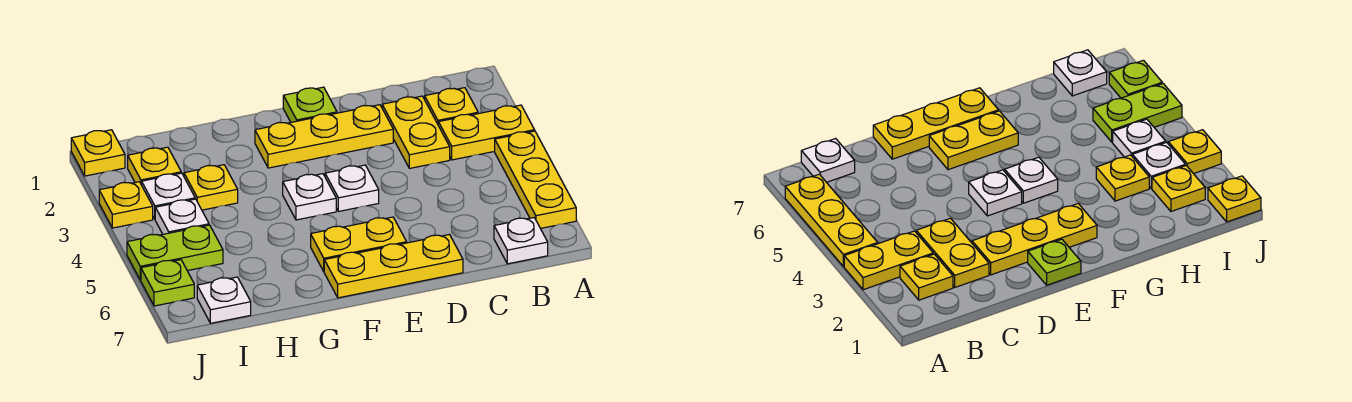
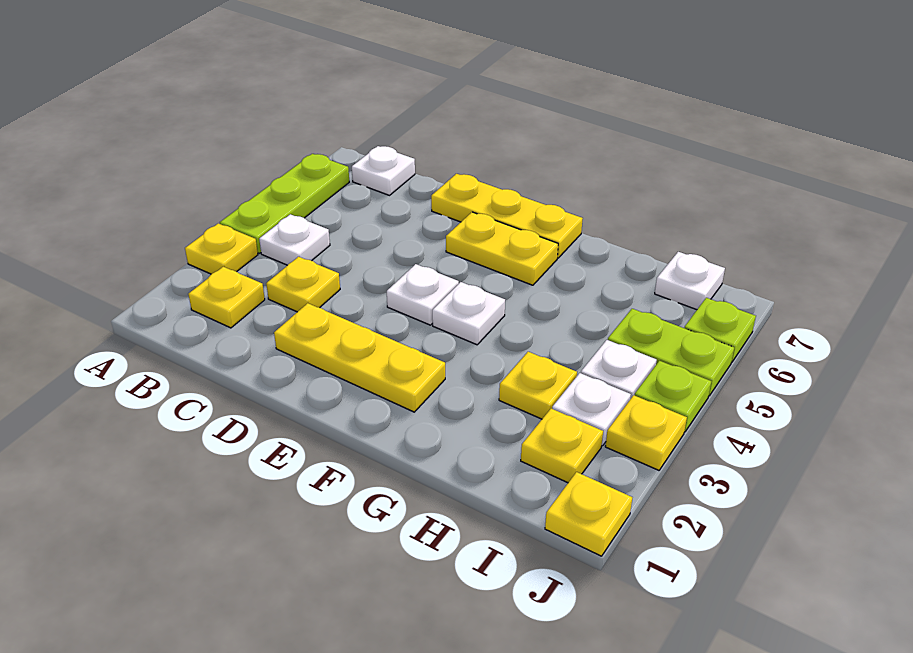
yellow plate A3:B3 level 1 -> yellow plate A3 level 1
yellow plate A4:A6 level 1 -> lime plate A4:A6 level 1
none -> white plate B4 level 1
yellow plate C2:C3 level 1 -> yellow plate C3 level 1
lime plate E1 level 1 -> lime plate J4 level 1

